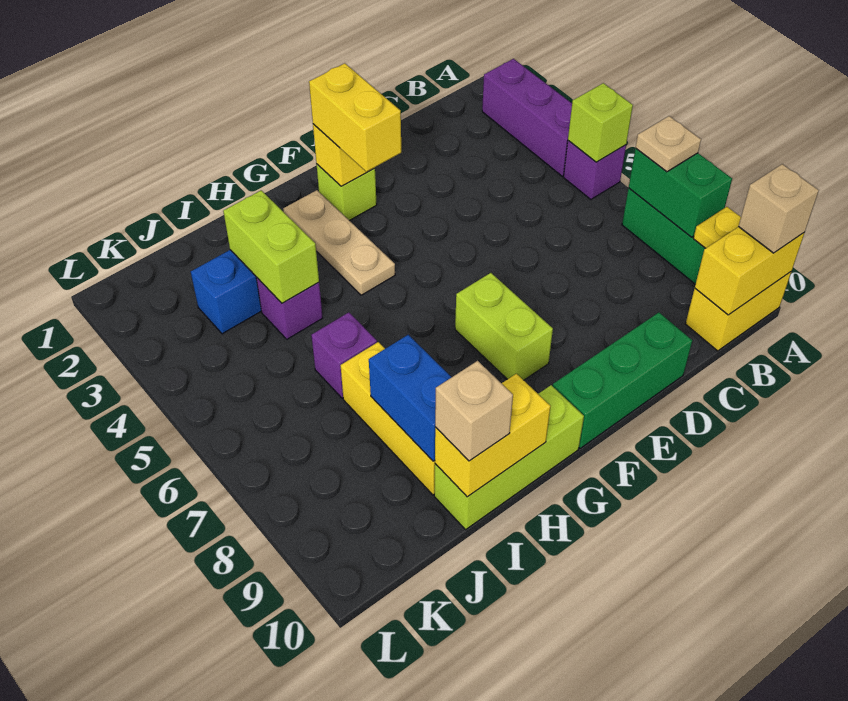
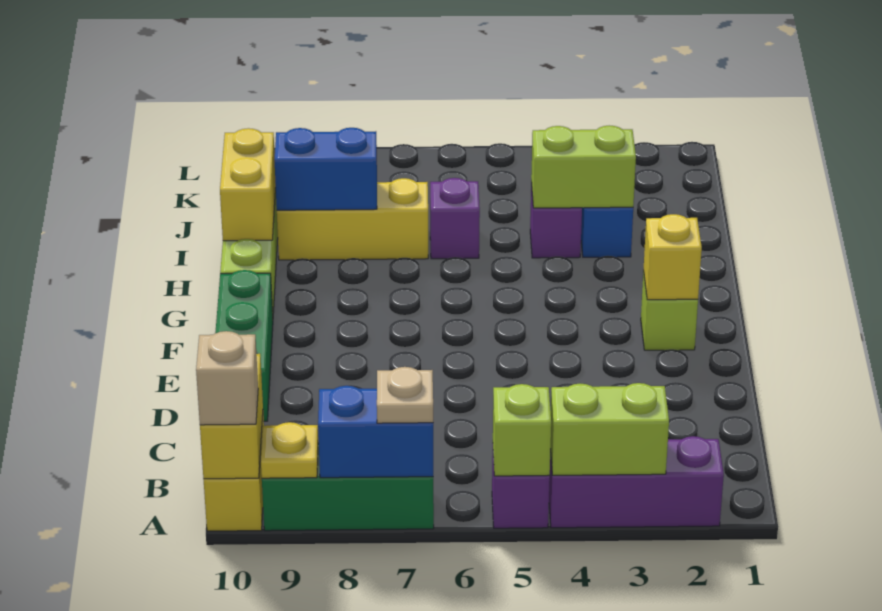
green brick A7:A8 level 2 -> blue brick A7:A8 level 2
yellow brick F2:F3 level 3 -> none
lime brick F7:F8 level 1 -> lime brick A3:A4 level 2
tan plate G2:G4 level 1 -> none
tan brick I10 level 3 -> none

